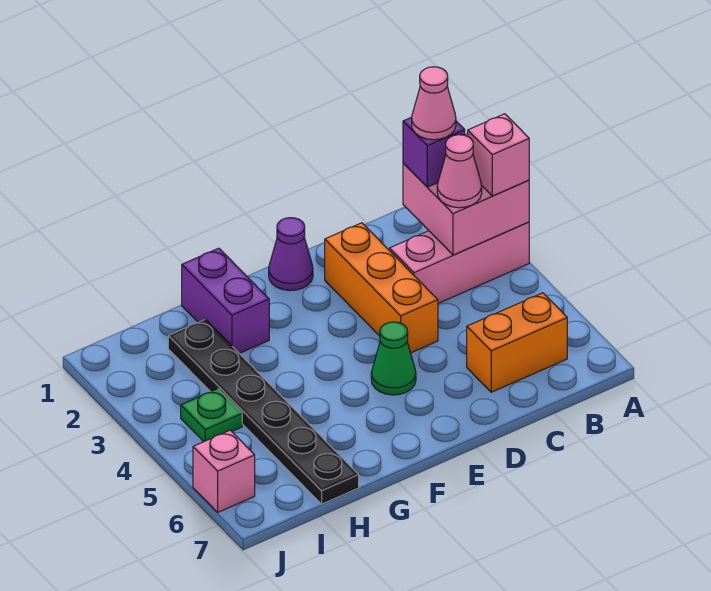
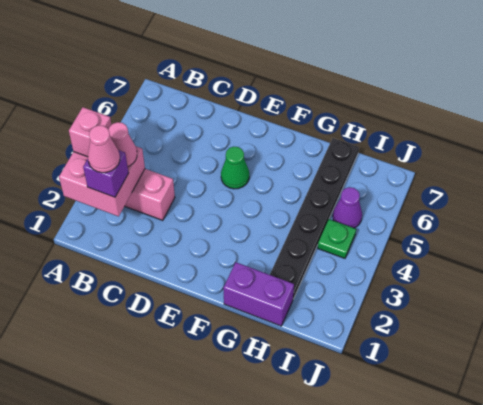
orange brick B6:C6 level 1 -> none
orange brick D2:D4 level 1 -> none
purple cone E1 level 1 -> purple cone I5 level 1
purple brick G1:G2 level 1 -> purple brick G1:H1 level 1
pink brick J6 level 1 -> none

